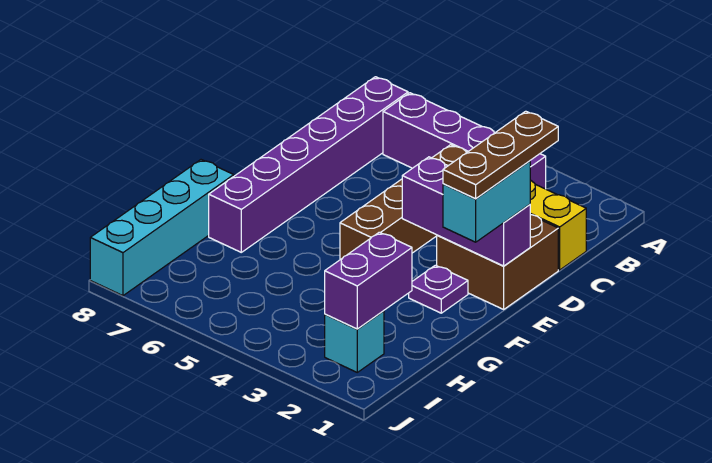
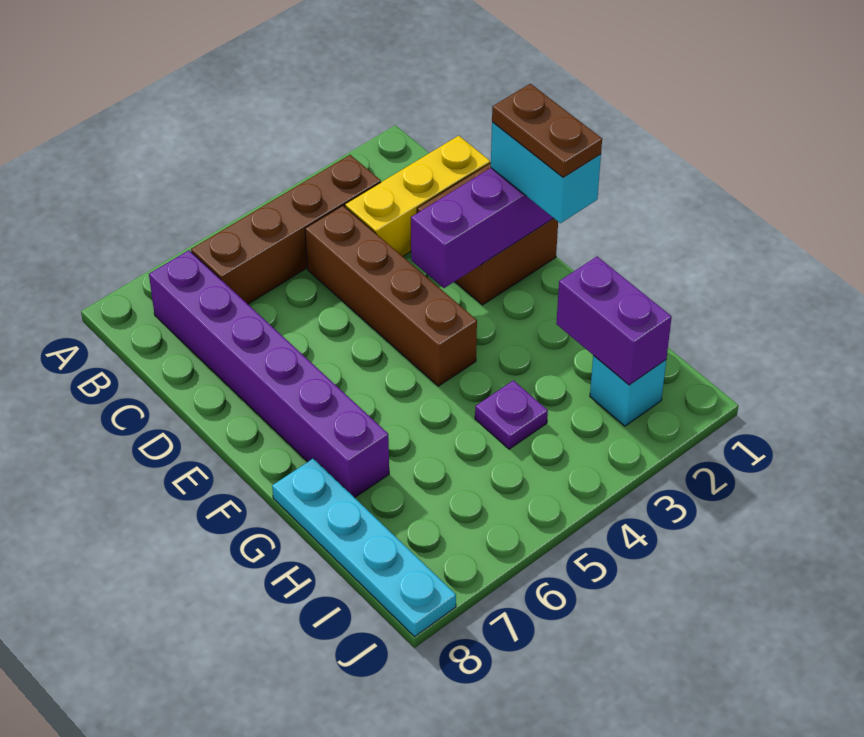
purple brick B3:B6 level 1 -> brown brick B3:B6 level 1
brown plate D1:F1 level 4 -> brown plate E1:F1 level 4
purple plate F2 level 1 -> purple plate H4 level 1
cyan brick G8:J8 level 1 -> cyan plate G8:J8 level 1

